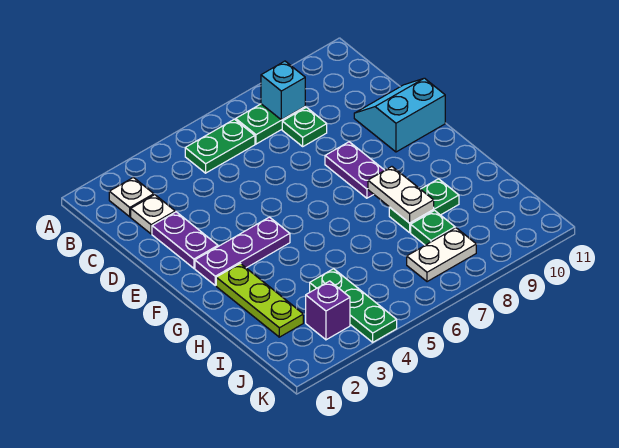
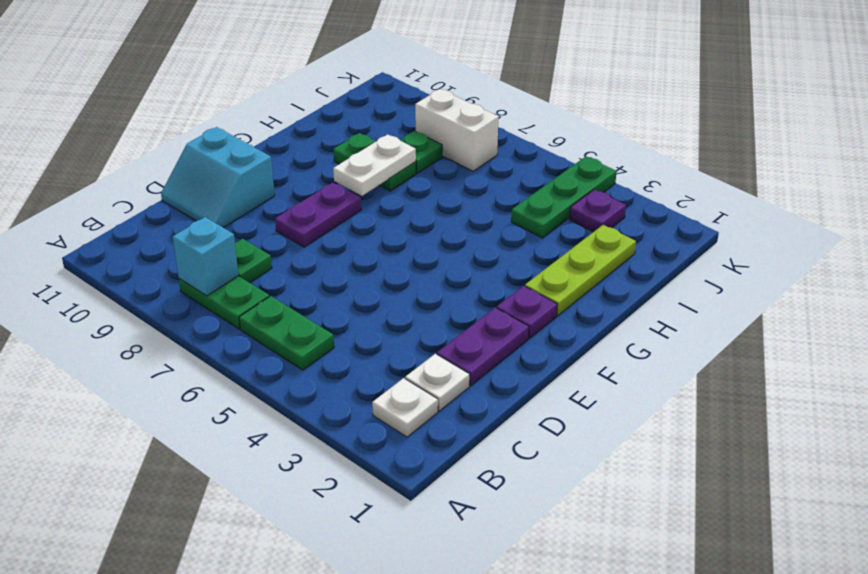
purple plate F2:F4 level 1 -> purple plate F2 level 1
purple brick J3 level 1 -> purple plate J3 level 1
white plate J7:J8 level 1 -> white brick J7:J8 level 1

